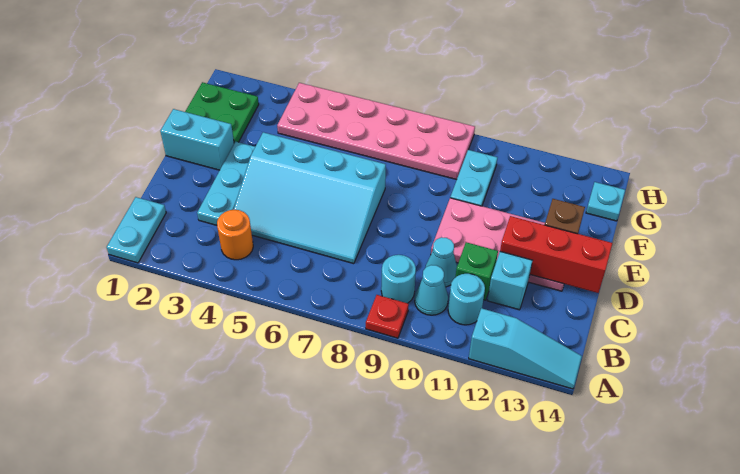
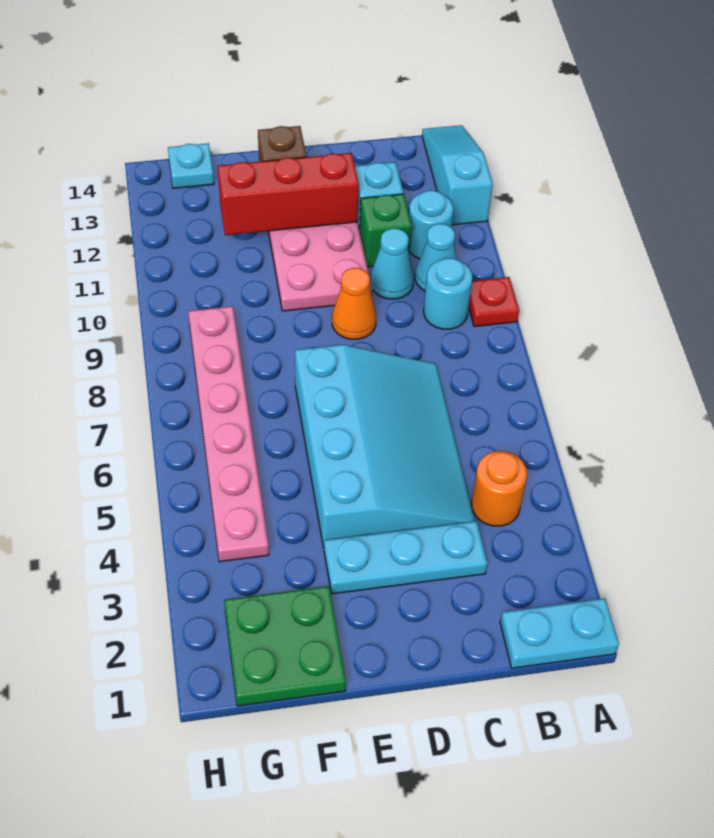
none -> orange cone D9 level 1
red brick D12:D14 level 2 -> red brick D12:F12 level 2
cyan brick E1:E2 level 1 -> none
cyan plate F10:G10 level 1 -> none
pink plate G4:H9 level 1 -> pink plate G4:G9 level 1

